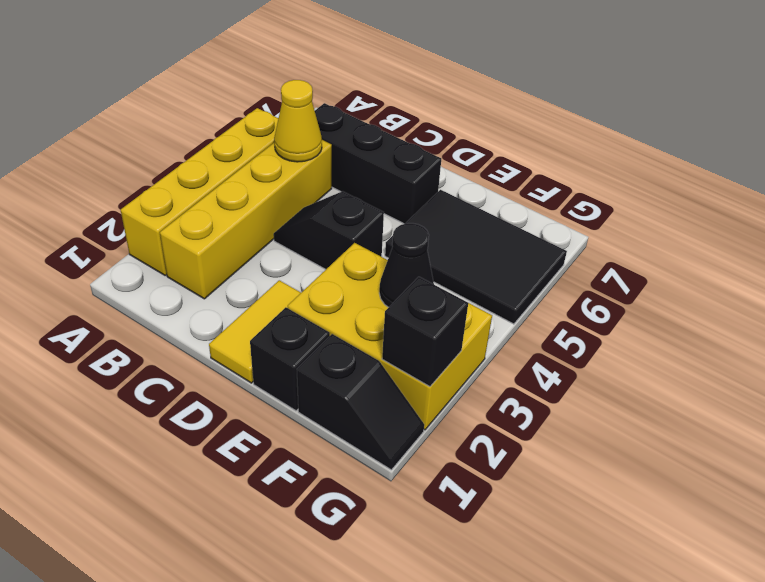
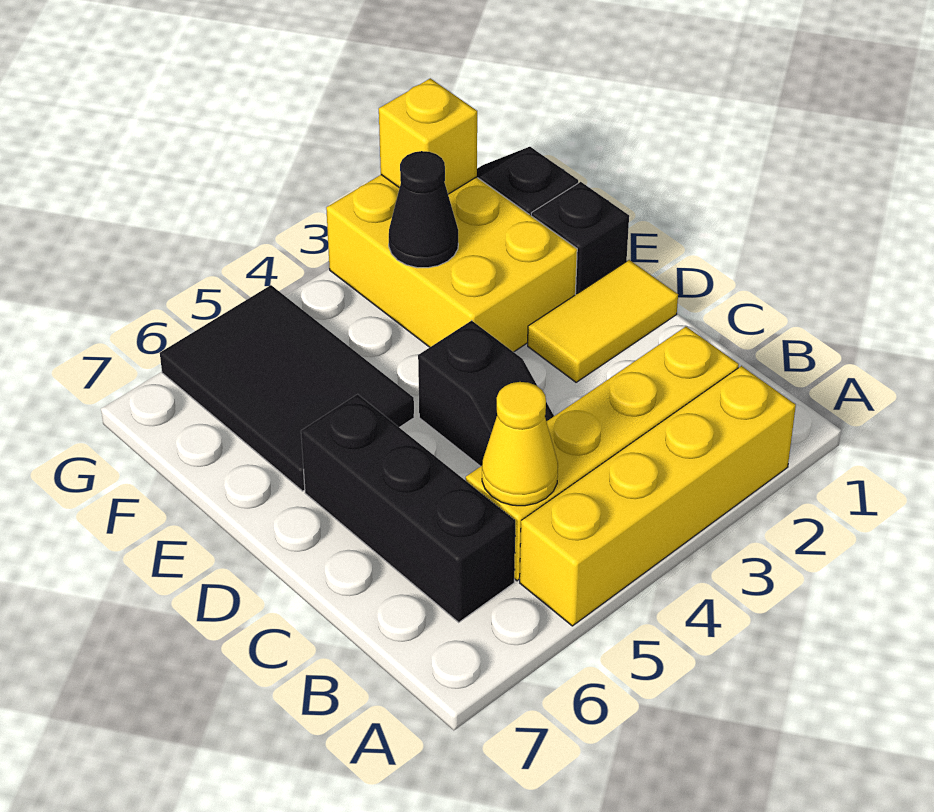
black brick G2 level 2 -> yellow brick G2 level 2

